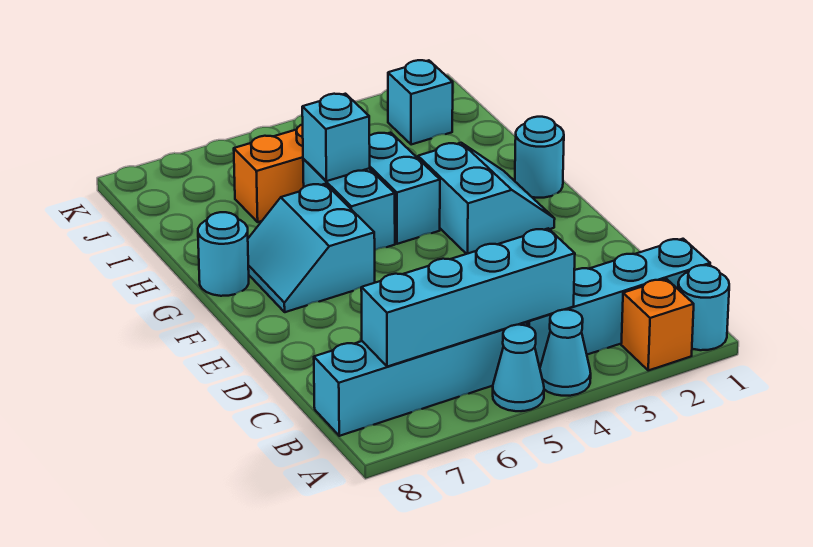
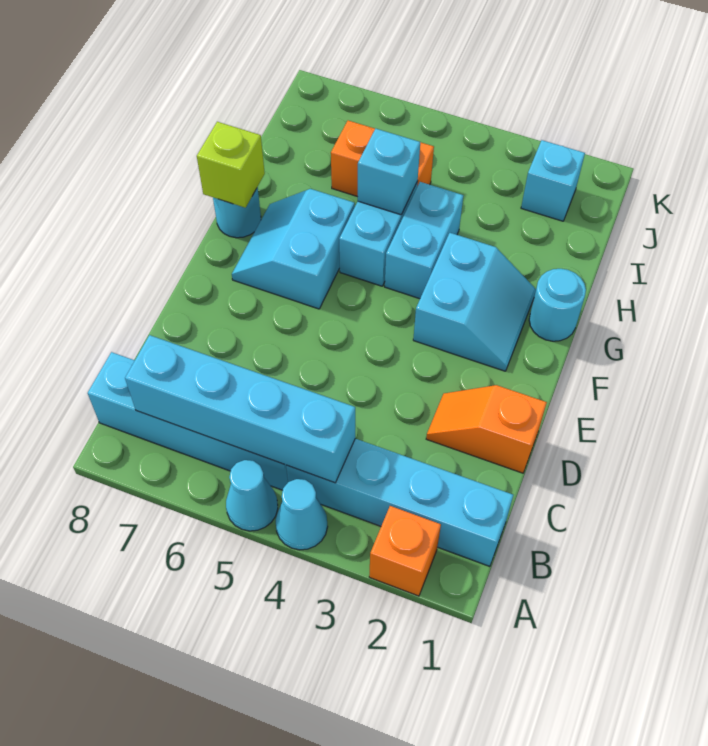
cyan round brick A1 level 1 -> none
none -> orange slope D1:D2 level 1 top 1
none -> lime brick G8 level 2

